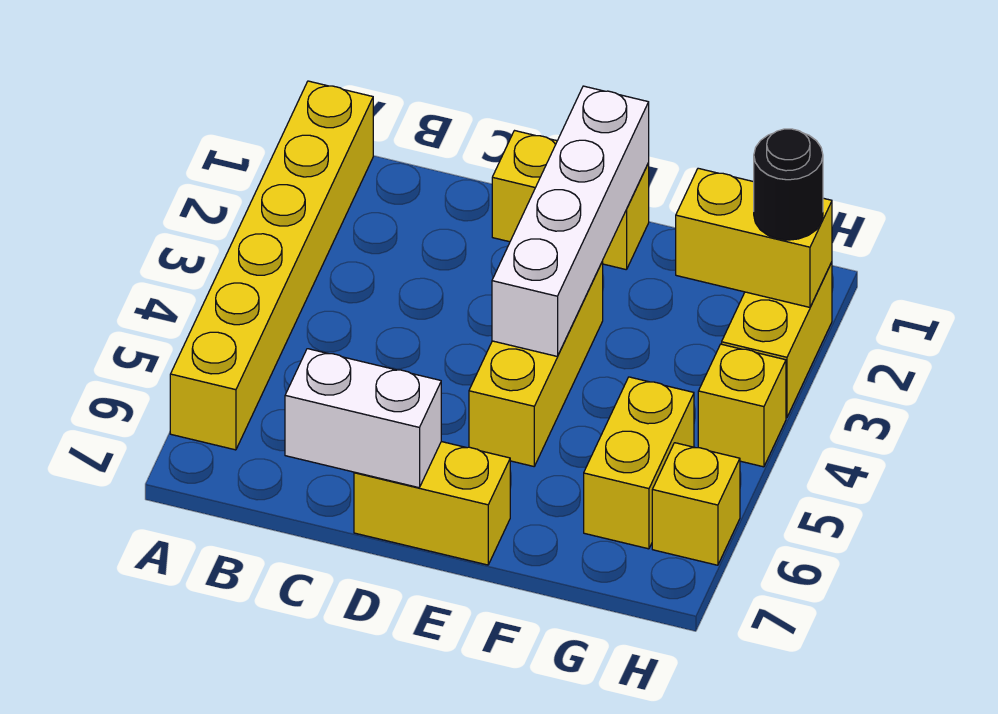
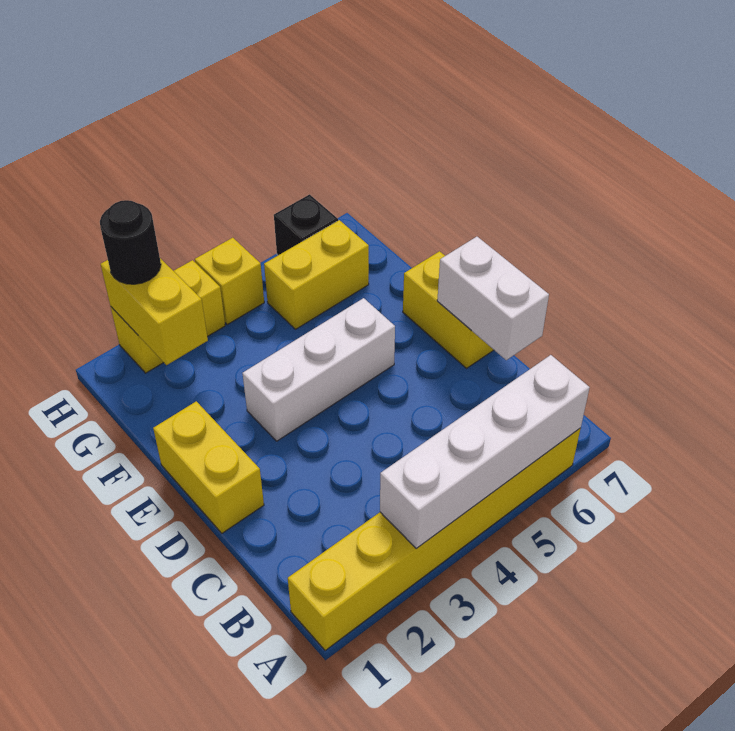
white brick E1:E4 level 2 -> white brick A3:A6 level 2
yellow brick E3:E5 level 1 -> white brick E3:E5 level 1
yellow brick H6 level 1 -> black brick H6 level 1

